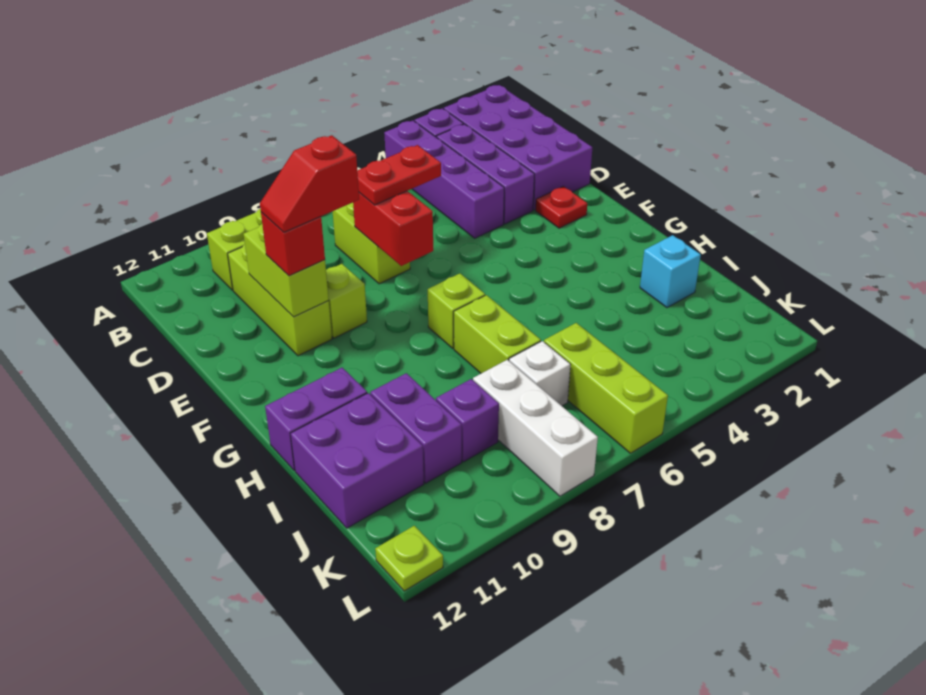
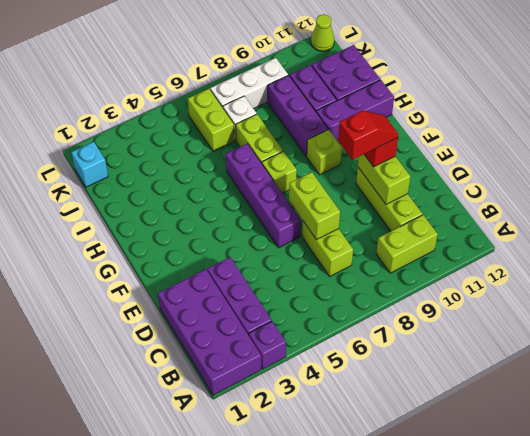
purple brick A4:D4 level 1 -> purple brick E6:H6 level 1
red plate D6:D7 level 3 -> none
red brick D7:E7 level 2 -> lime brick D7:E7 level 2
red plate E2 level 1 -> none
lime brick E9 level 1 -> lime brick G9 level 1
purple brick H11:H12 level 1 -> purple brick H10:H12 level 1
cyan brick I2 level 1 -> cyan brick K1 level 1
lime brick J6:L6 level 1 -> lime brick J6:K6 level 1
white brick J8:L8 level 1 -> white brick K7:K9 level 1
purple brick J9 level 1 -> purple brick H9:J9 level 1
lime plate L12 level 1 -> lime cone L12 level 1

